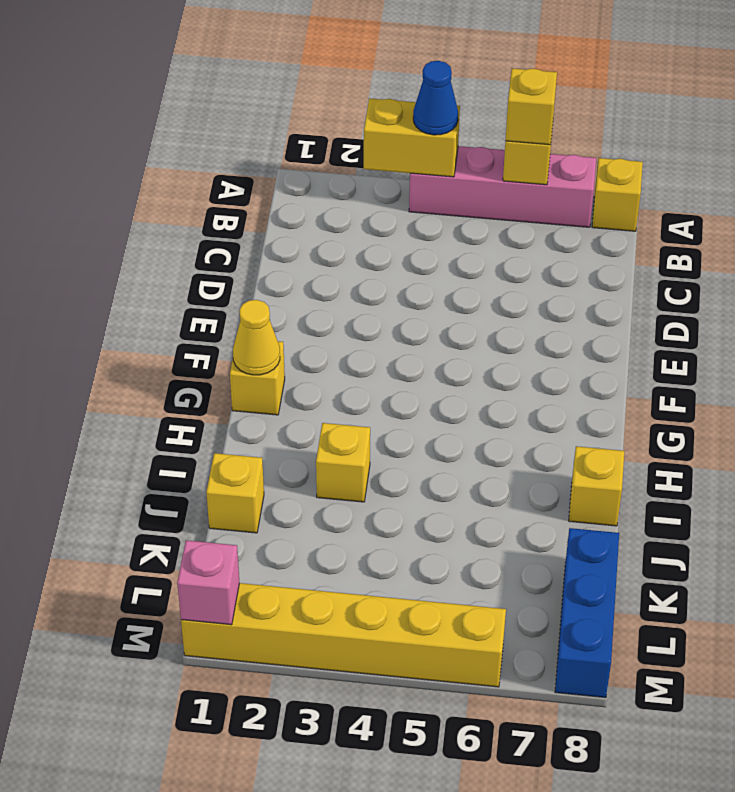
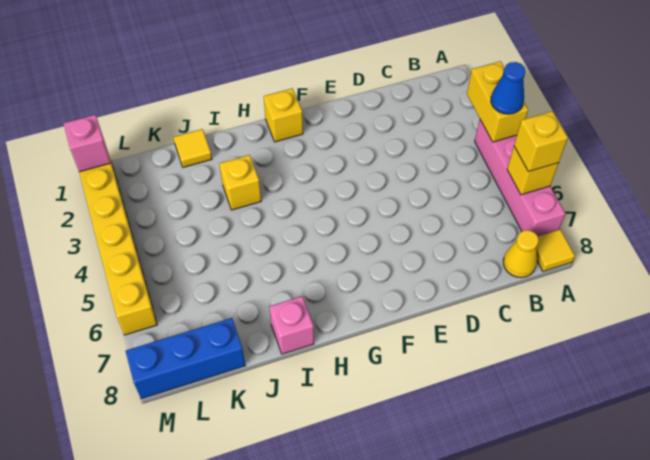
yellow brick A8 level 1 -> yellow tile A8 level 1
yellow cone G1 level 2 -> yellow cone B8 level 1
yellow brick I8 level 1 -> pink brick I8 level 1
yellow brick J1 level 1 -> yellow tile J1 level 1

